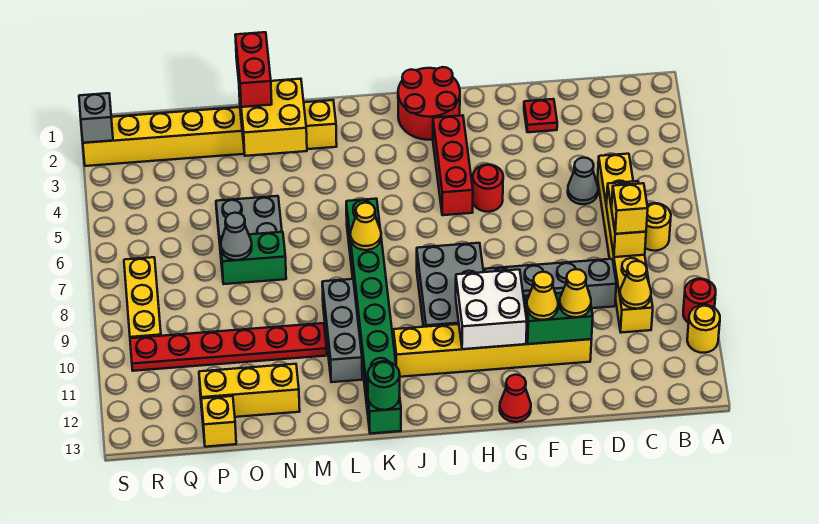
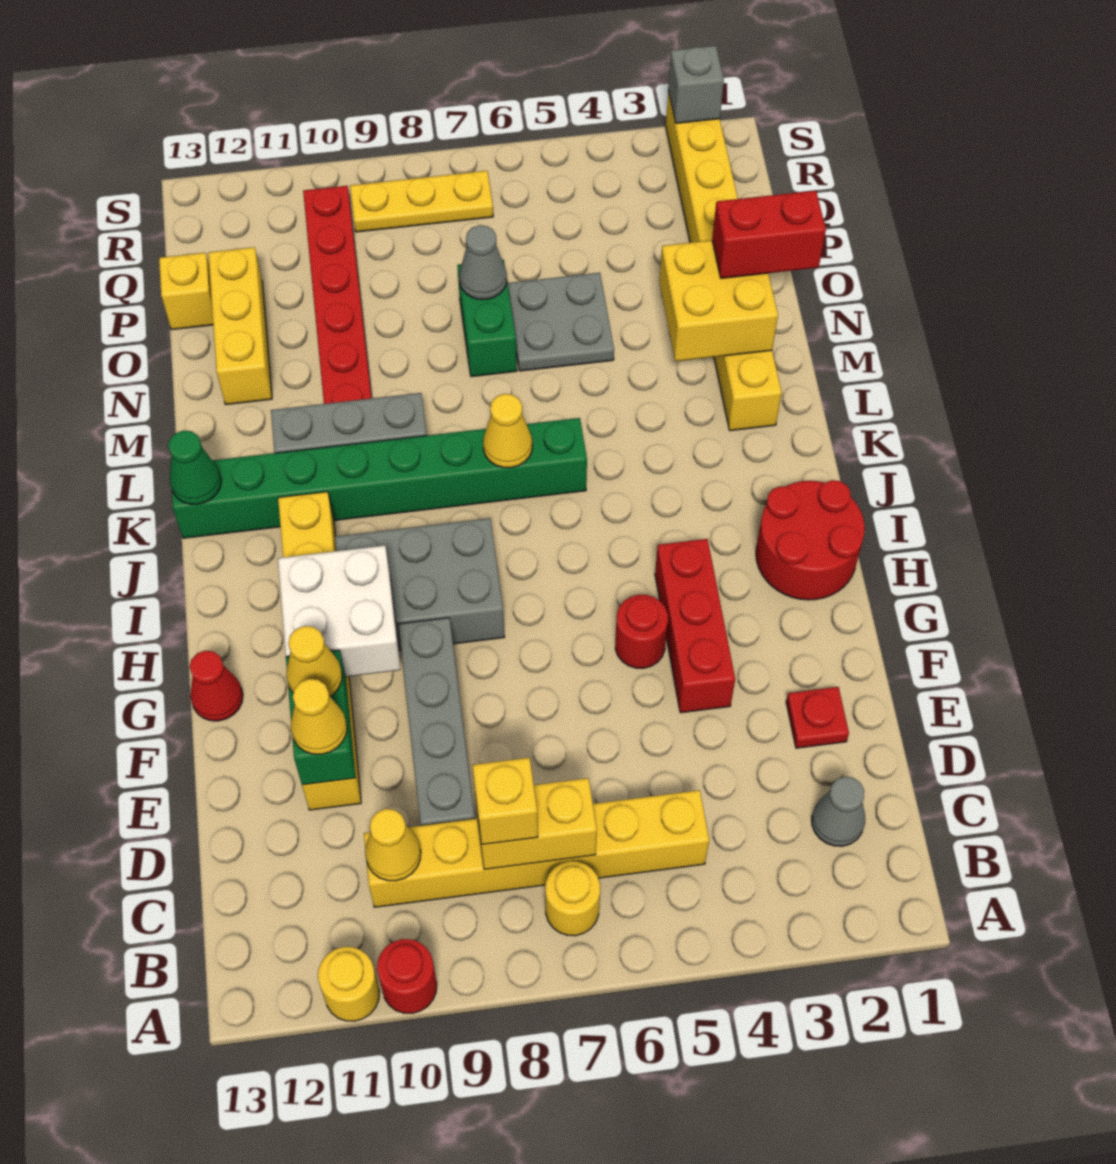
grey cone D5 level 1 -> grey cone C2 level 1
red brick H3:H5 level 1 -> red brick F4:H4 level 1
green round brick K13 level 2 -> green cone K13 level 2

